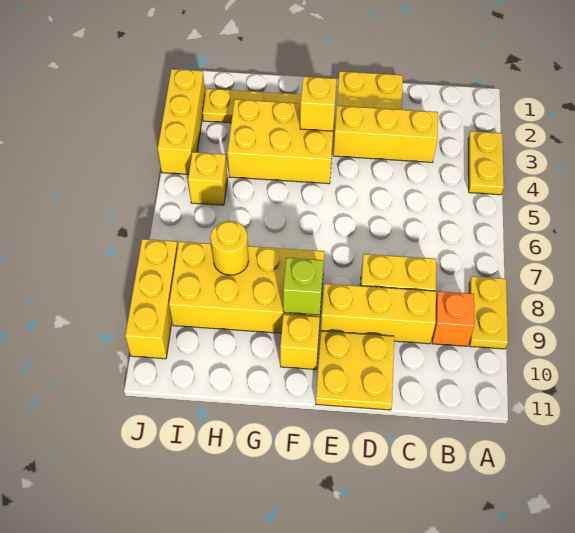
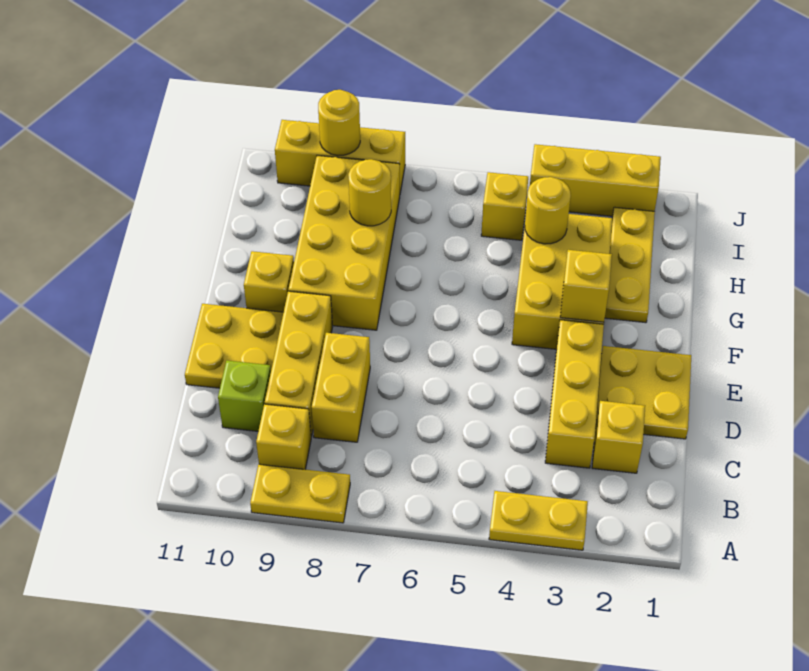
orange brick B9 level 1 -> yellow brick B9 level 1
none -> yellow brick C2 level 1
lime brick F9 level 2 -> lime brick C10 level 1
none -> yellow round brick H4 level 2
none -> yellow round brick J9 level 2

